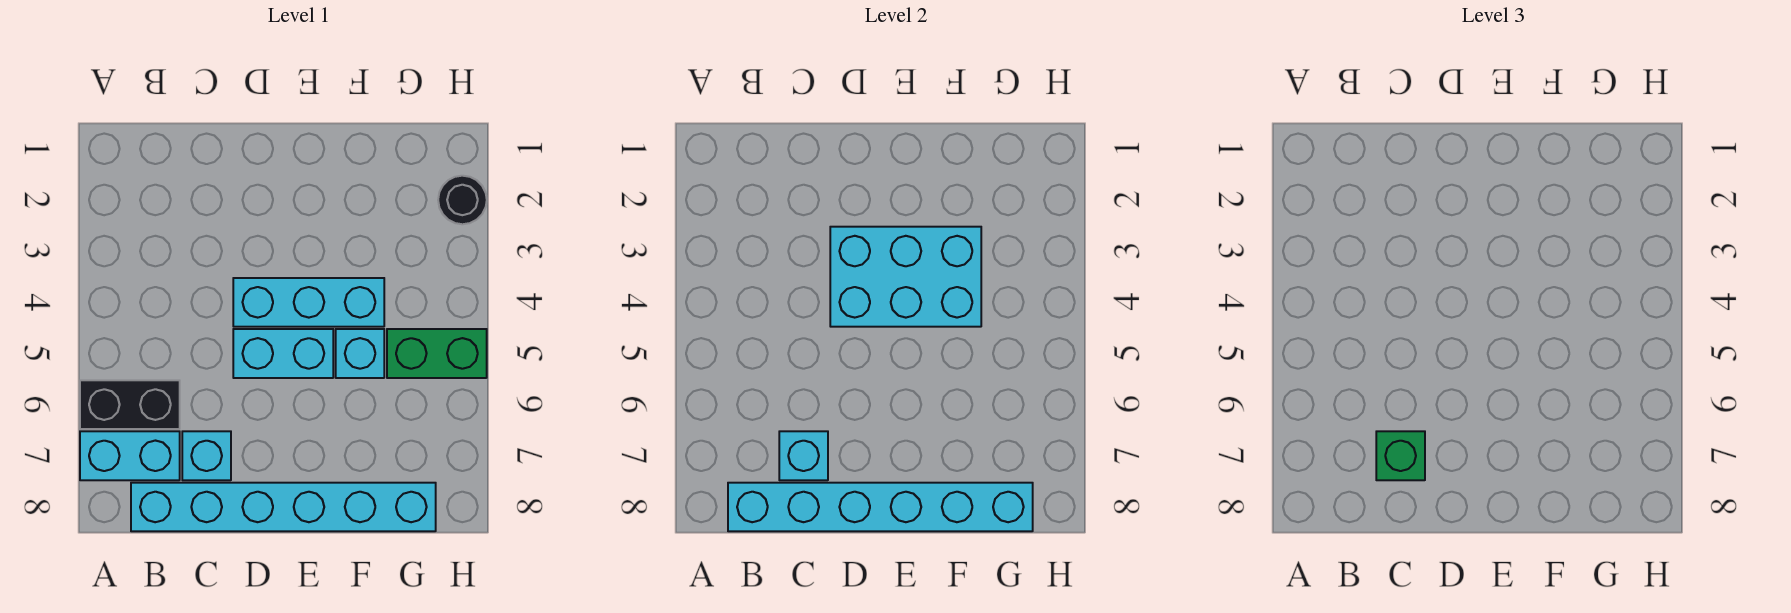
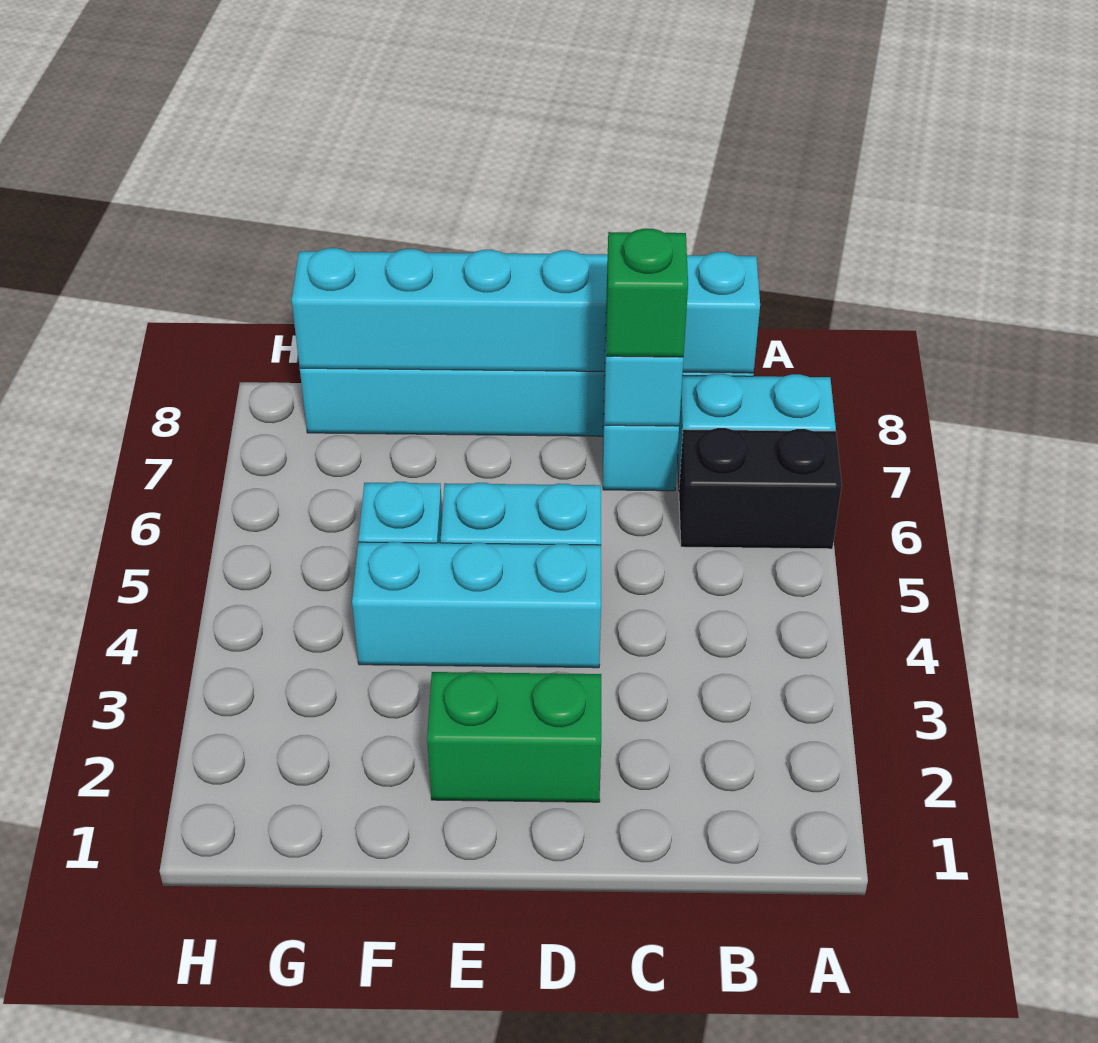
cyan brick D3:F4 level 2 -> none
green brick G5:H5 level 1 -> green brick D2:E2 level 1
black round brick H2 level 1 -> none

